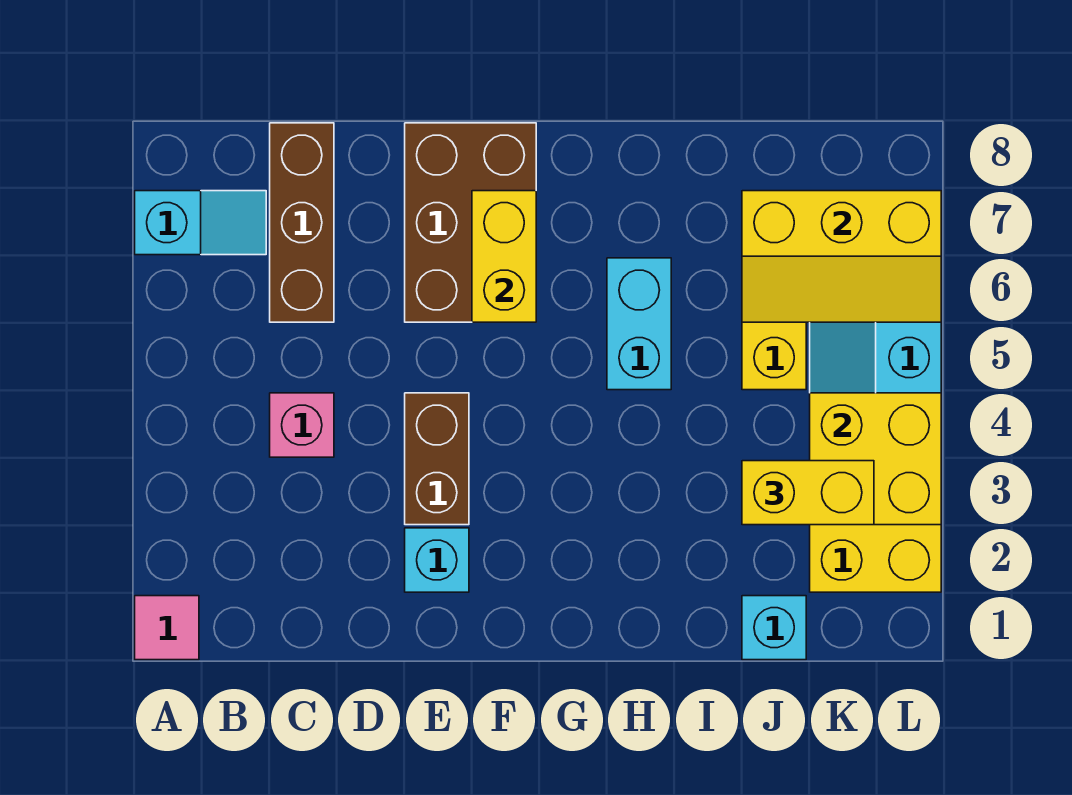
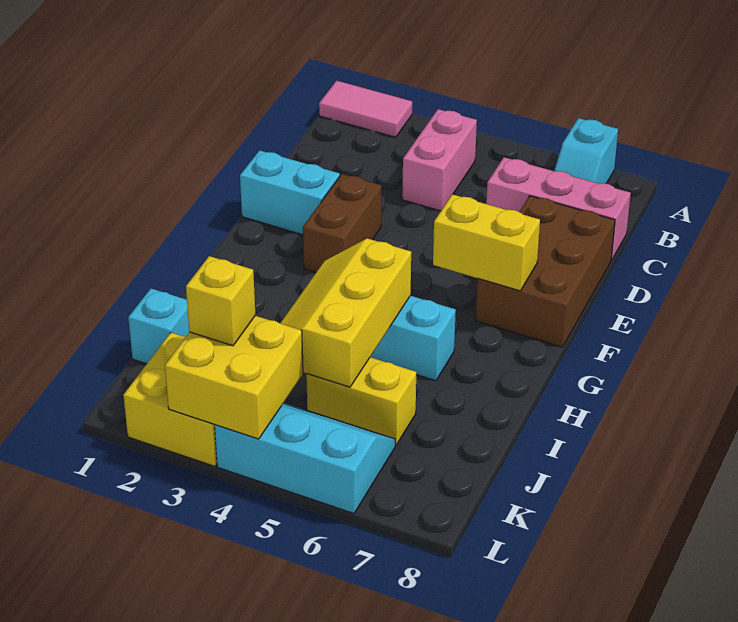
pink tile A1 level 1 -> pink tile A1:A2 level 1
pink brick C4 level 1 -> pink brick B4:C4 level 1
brown brick C6:C8 level 1 -> pink brick C6:C8 level 1
cyan brick E2 level 1 -> cyan brick E1:E2 level 1
brown brick E3:E4 level 1 -> brown brick E3:F3 level 1
brown brick E6:F8 level 1 -> brown brick D7:F8 level 1
yellow brick J3:K3 level 3 -> yellow brick K3 level 3
yellow slope J6:L7 level 2 top 7 -> yellow slope H4:J5 level 2 top 5

